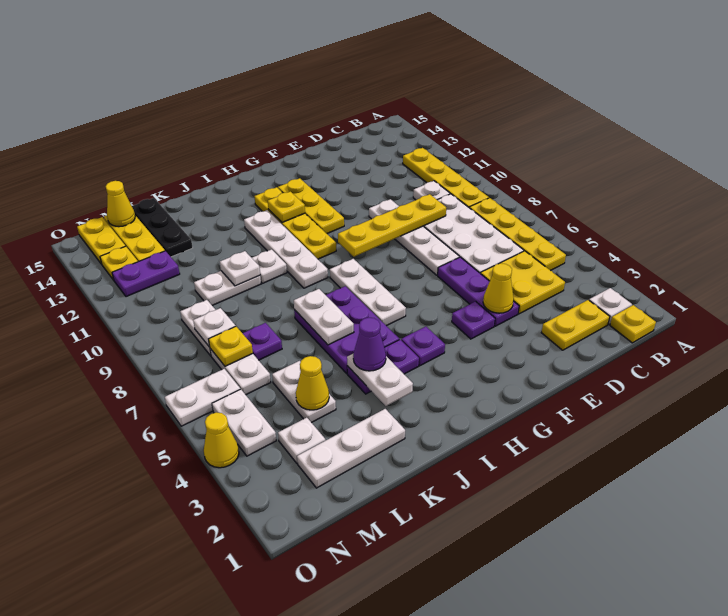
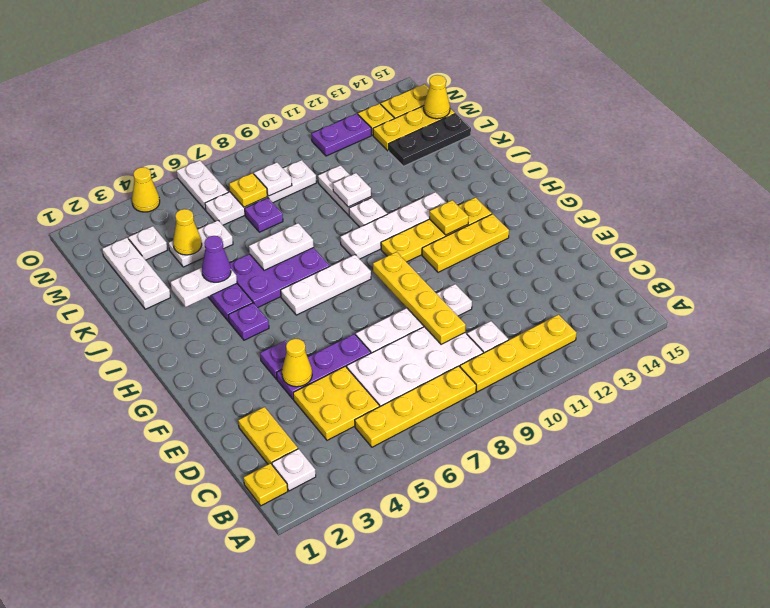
purple plate M12:N12 level 1 -> purple plate N11:N12 level 1
white plate N4:N5 level 1 -> none

